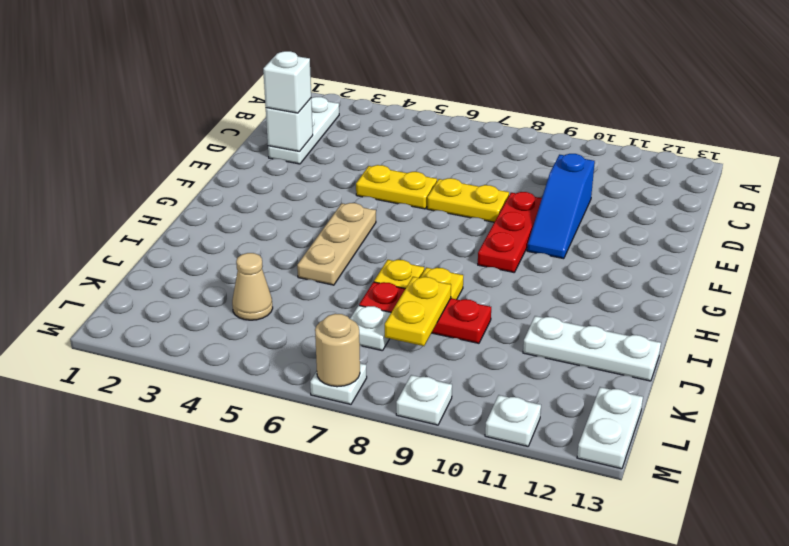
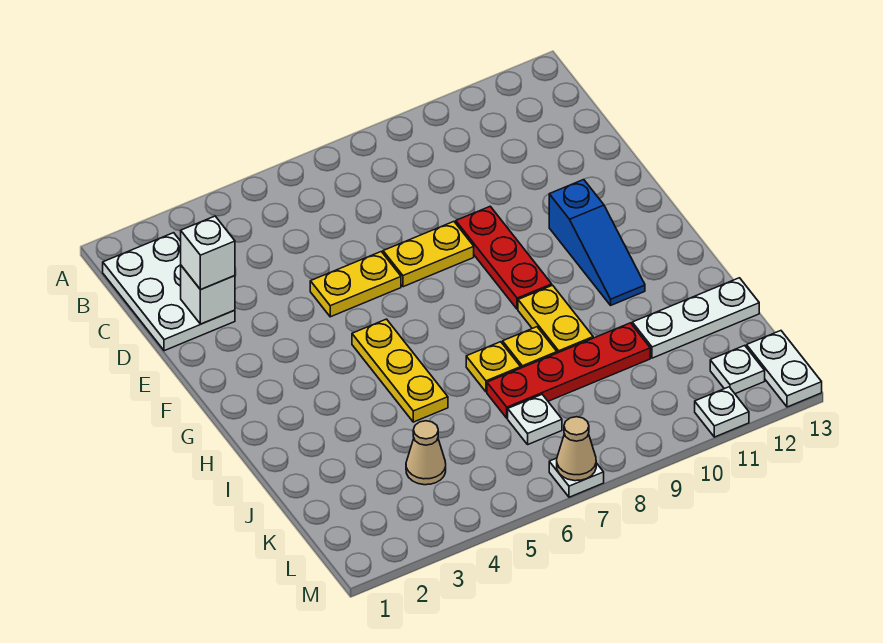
white plate B2:D2 level 1 -> white plate B1:D2 level 1
blue slope D10:F10 level 1 top D -> blue slope F11:H11 level 1 top F
tan plate G5:I5 level 1 -> yellow plate G5:I5 level 1
red plate J7:J9 level 1 -> red plate J7:J10 level 1
yellow plate J8:K8 level 2 -> yellow plate H9:I9 level 1
tan round brick M7 level 2 -> tan cone M7 level 2
white plate M9 level 1 -> white plate L12 level 1

